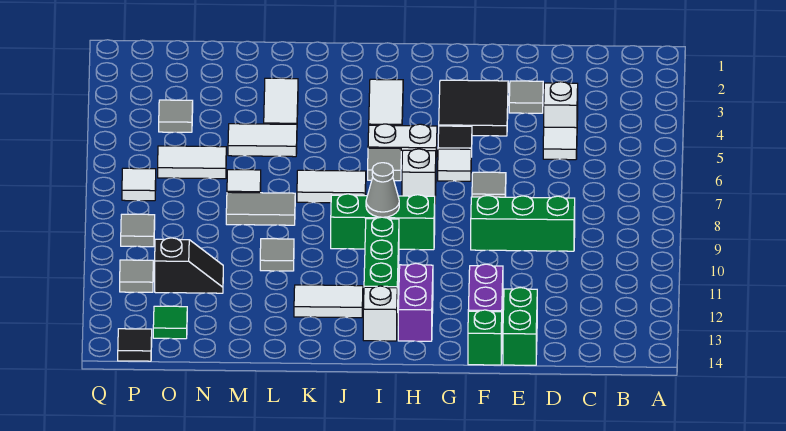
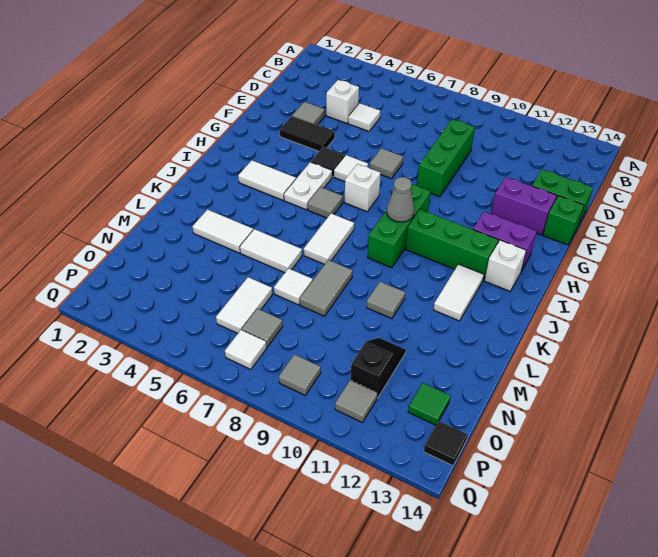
black tile F3:G4 level 1 -> black tile F3:F4 level 1
white tile L5:M5 level 1 -> white tile L5:L6 level 1
grey tile O4 level 1 -> grey tile O7 level 1

